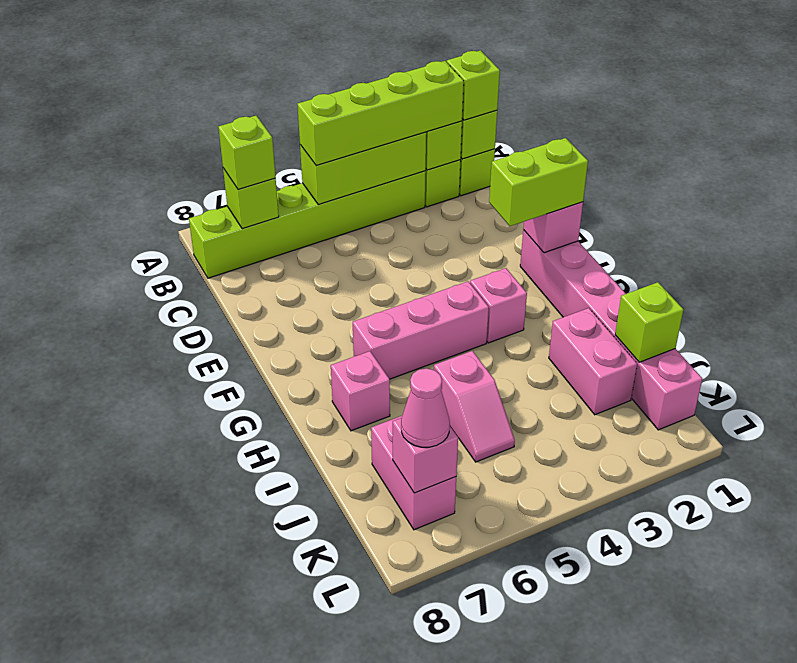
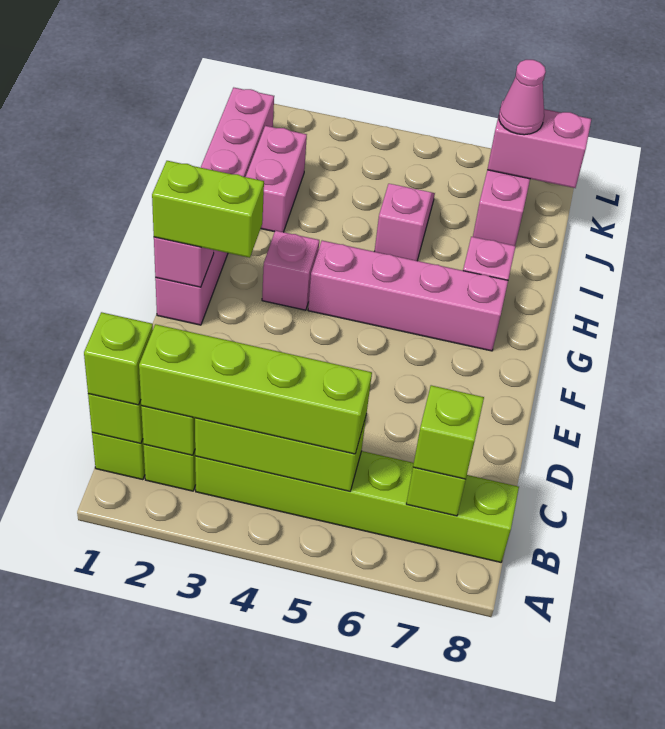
pink brick G4:G6 level 1 -> pink brick G4:G7 level 1
lime brick J1 level 2 -> none
pink brick K7 level 2 -> pink brick K7:K8 level 2

